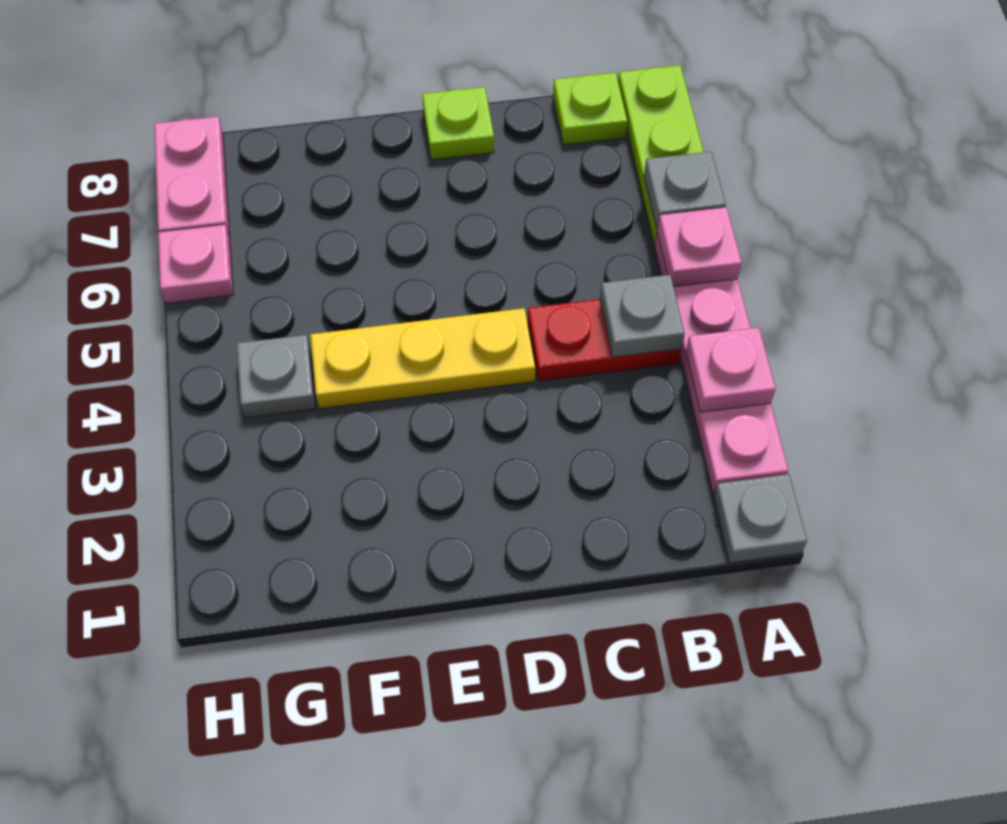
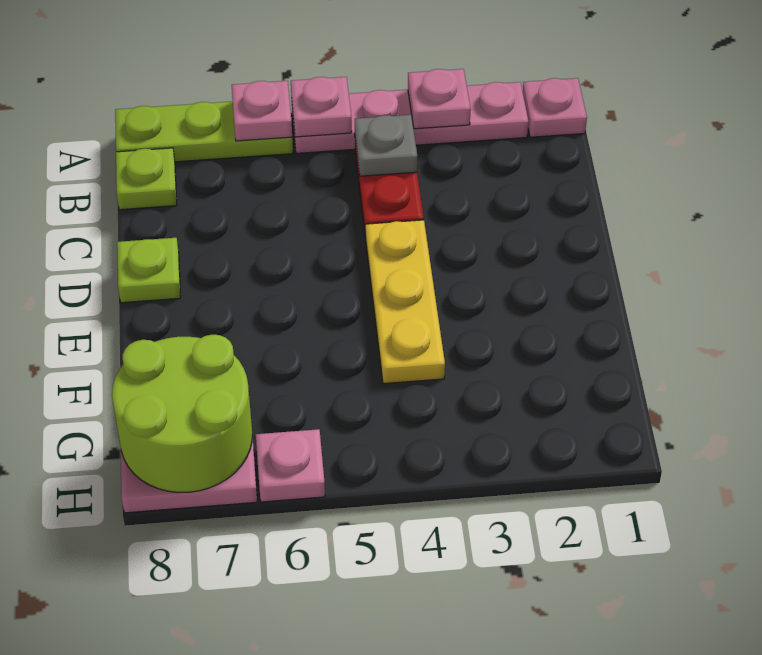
grey plate A1 level 1 -> pink plate A1 level 1
grey plate A6 level 2 -> pink plate A6 level 2
grey plate G4 level 1 -> none
none -> lime round brick G7:H8 level 2

